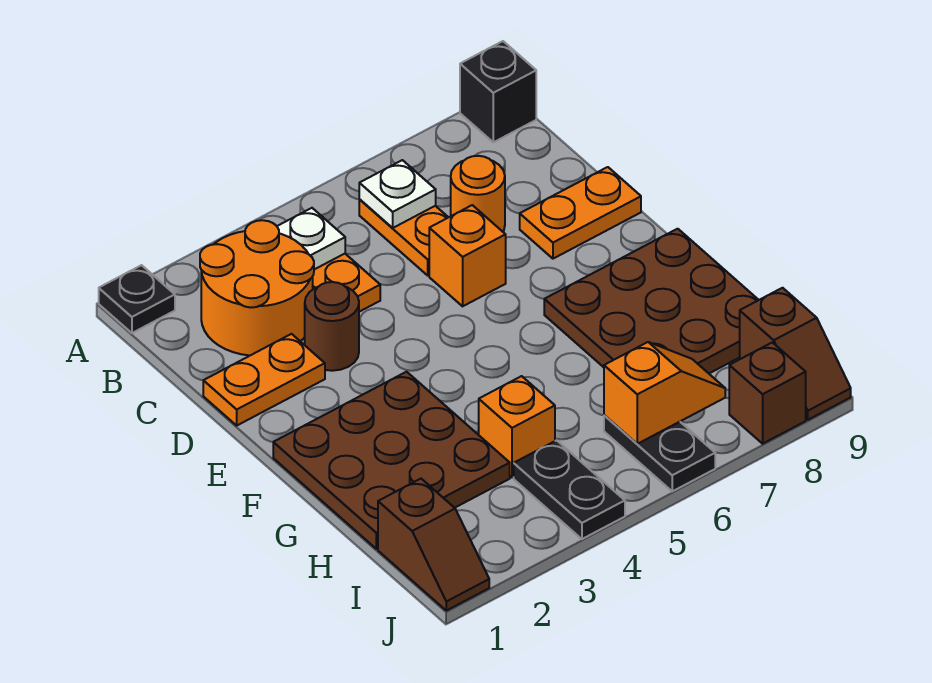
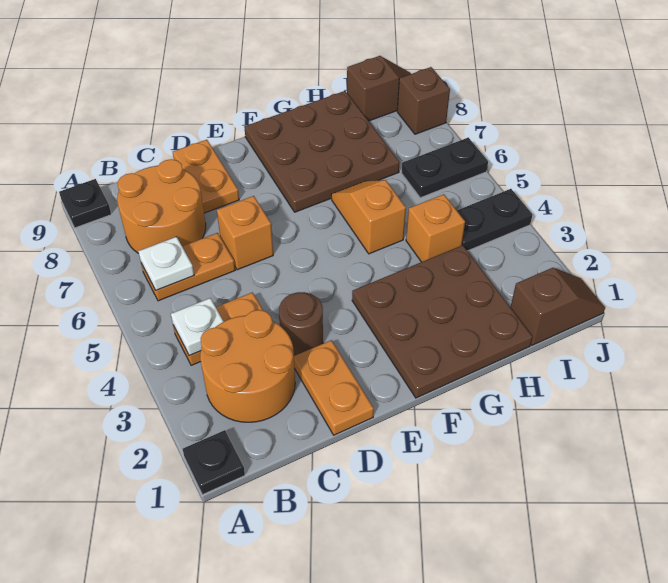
black brick A9 level 1 -> black plate A9 level 1
orange round brick C7 level 1 -> orange round brick B7:C8 level 1
orange slope I6:I7 level 2 top 6 -> orange slope G5:G6 level 1 top 5

